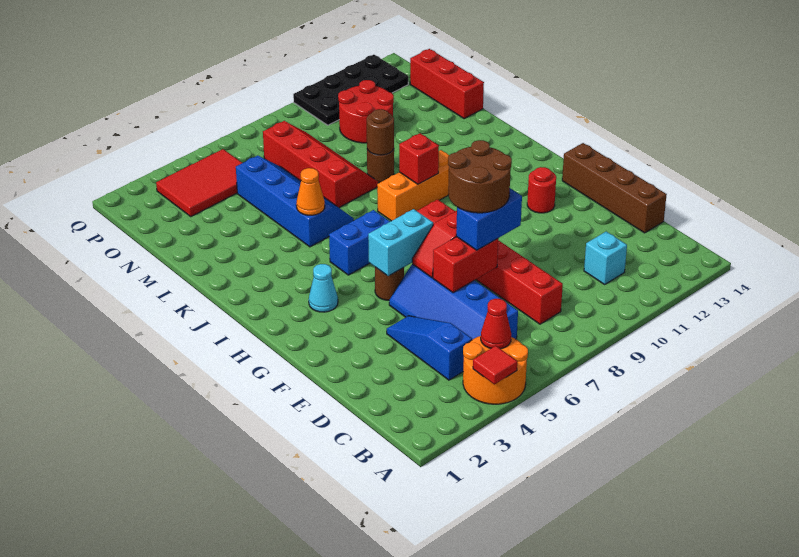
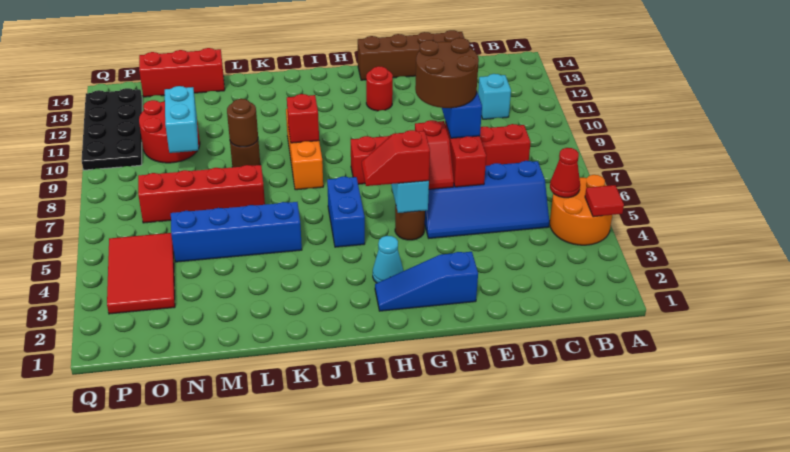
blue slope C4:E4 level 1 top C -> blue slope F2:H2 level 1 top F
none -> red slope G5:H5 level 3 top G
orange cone K5 level 2 -> none
none -> cyan brick N9:N10 level 2

